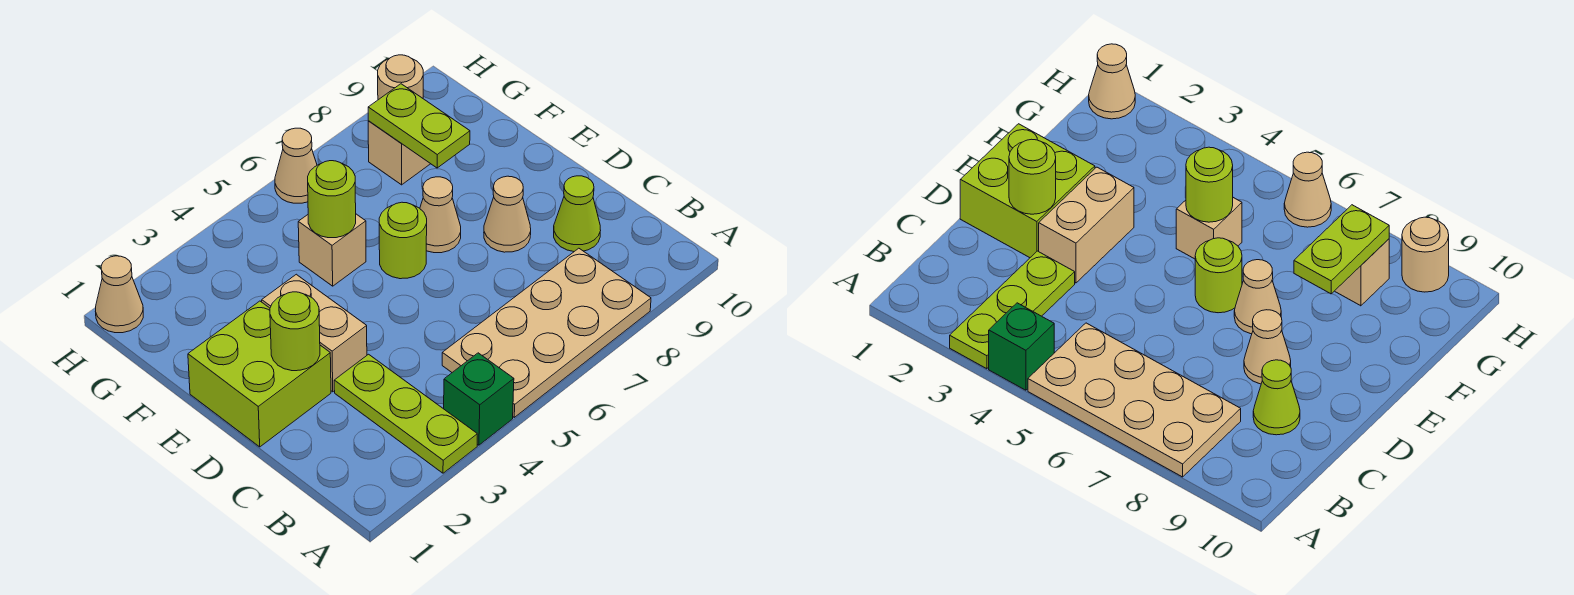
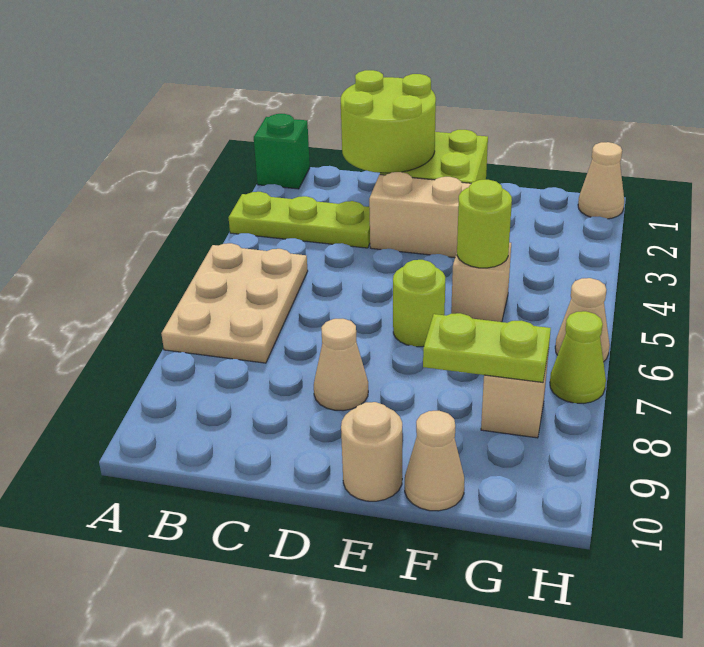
green brick A4 level 1 -> green brick A1 level 1
tan plate A5:B8 level 1 -> tan plate A5:B7 level 1
lime cone C9 level 1 -> lime cone H7 level 1
lime round brick D2 level 2 -> lime round brick C1:D2 level 2
tan cone E7 level 1 -> tan cone F10 level 1
tan round brick H9 level 1 -> tan round brick E10 level 1

